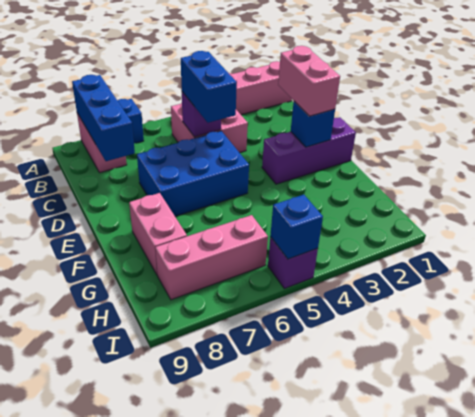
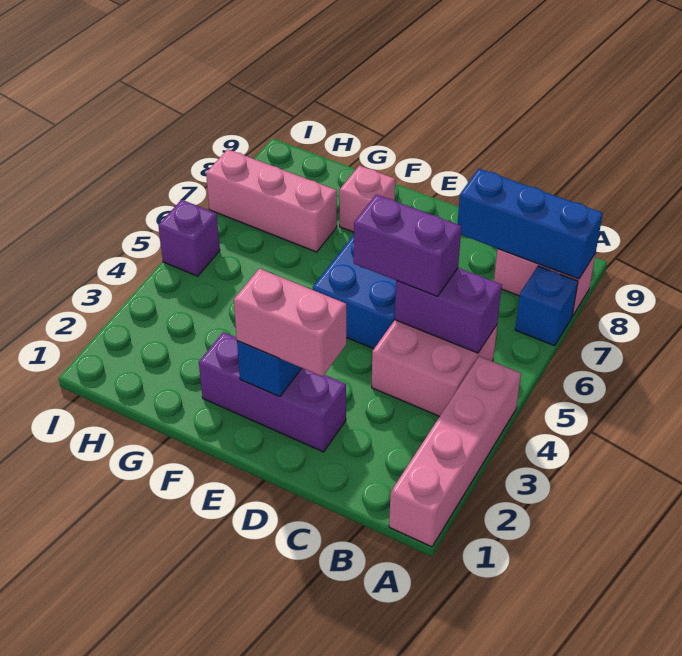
purple brick C5 level 2 -> purple brick B5:C5 level 2
blue brick C5:D5 level 3 -> purple brick C5:D5 level 3
purple brick E1:E3 level 1 -> purple brick D2:F2 level 1
pink brick F8:G8 level 1 -> pink brick F8 level 1
pink brick H6:H8 level 1 -> pink brick G7:I7 level 1
blue brick I5 level 2 -> none

